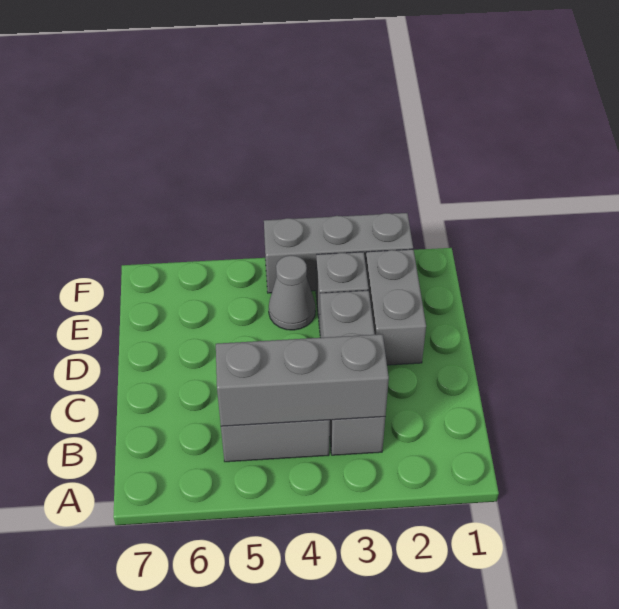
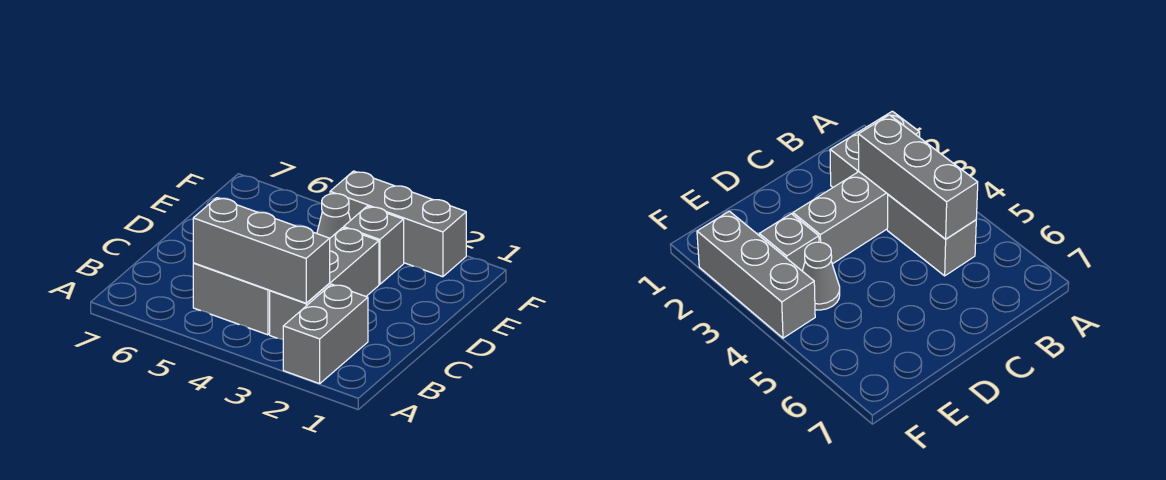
grey brick D2:E2 level 1 -> grey brick A2:B2 level 1

